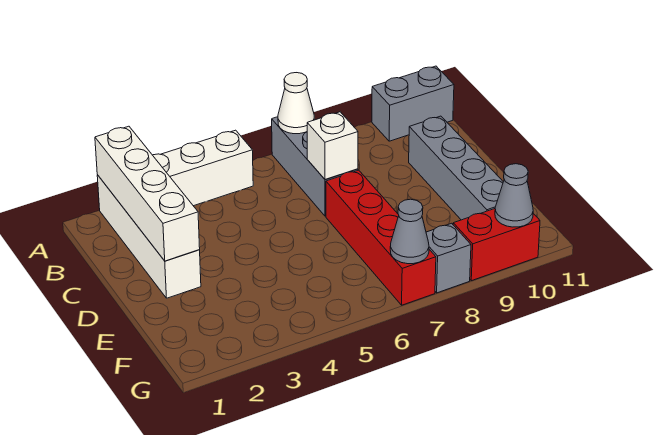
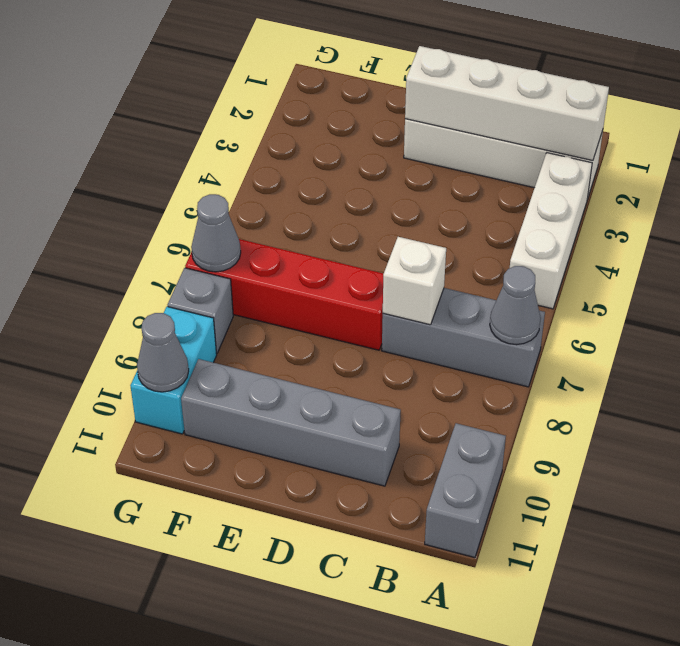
white cone A7 level 2 -> grey cone A7 level 2
red brick G9:G10 level 1 -> cyan brick G9:G10 level 1

